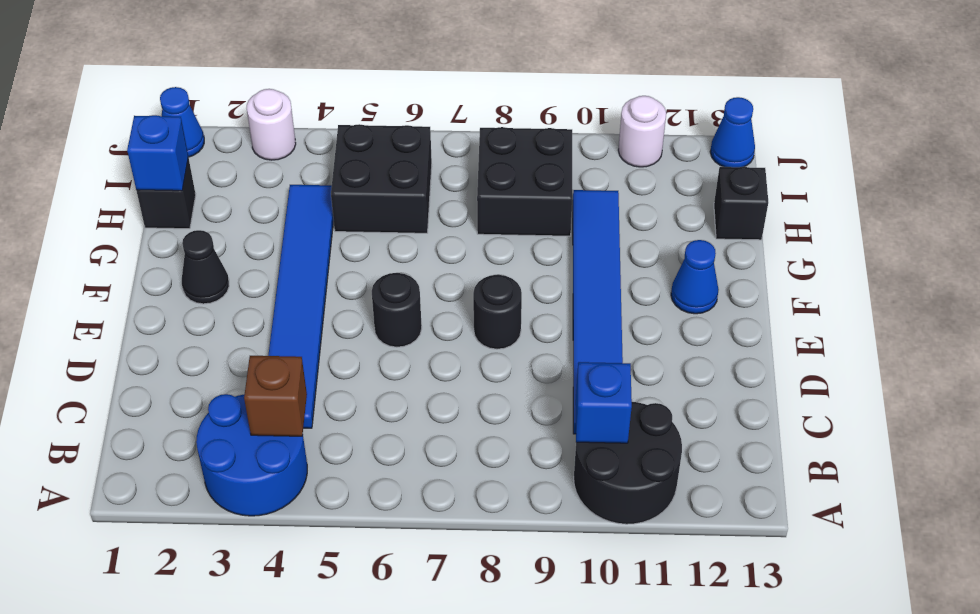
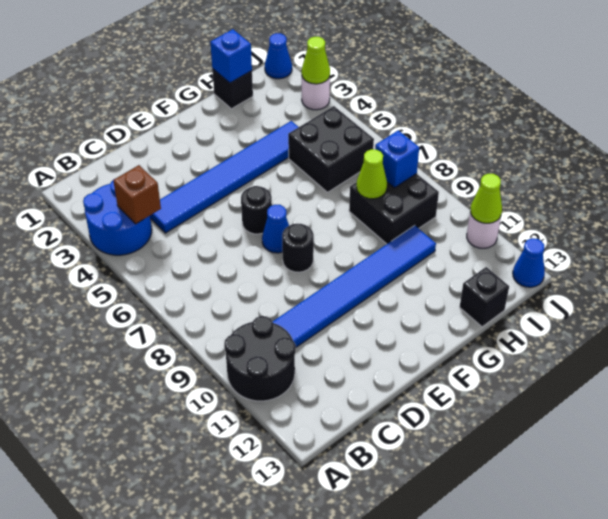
blue brick B10 level 2 -> blue brick I8 level 2
black cone F2 level 1 -> none
blue cone F12 level 1 -> blue cone E7 level 1
none -> lime cone H8 level 2
none -> lime cone J3 level 2
none -> lime cone J11 level 2

